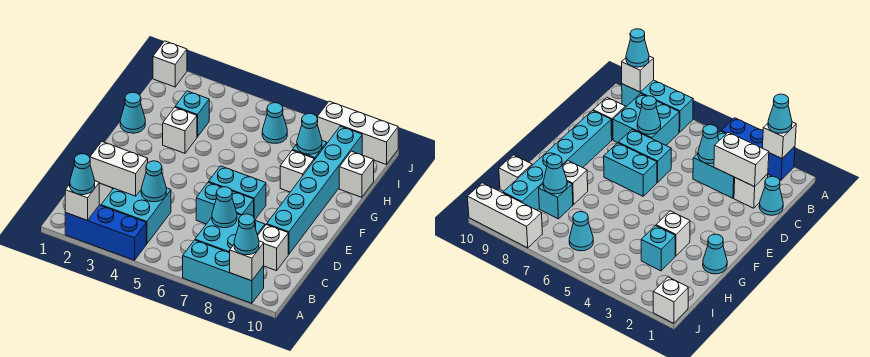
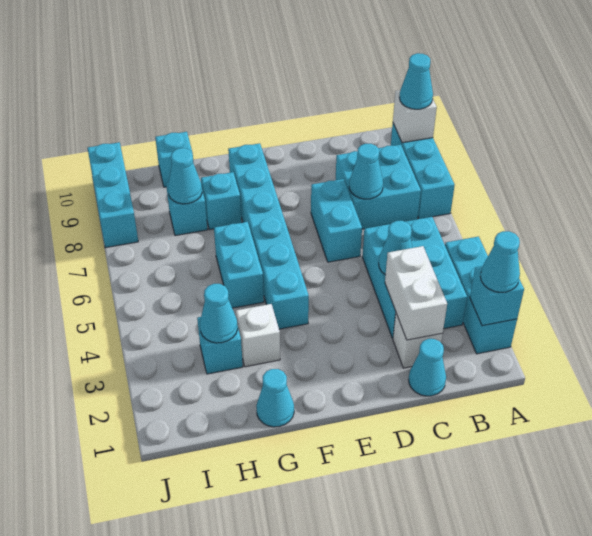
blue brick A2:A4 level 1 -> cyan brick A2:A4 level 1
white brick A2 level 2 -> cyan brick A2 level 2
cyan brick B3:C4 level 1 -> cyan brick B3:C5 level 1
white brick C9 level 1 -> none
cyan brick D9:I9 level 1 -> cyan brick F4:F9 level 1
cyan brick E6:E7 level 1 -> cyan brick G5:G6 level 1
white brick G8 level 1 -> cyan brick G8 level 1
white brick H10 level 1 -> cyan brick H10 level 1
cyan cone I6 level 1 -> cyan cone H3 level 2
white brick J1 level 1 -> none
white brick J8:J10 level 1 -> cyan brick J8:J10 level 1

